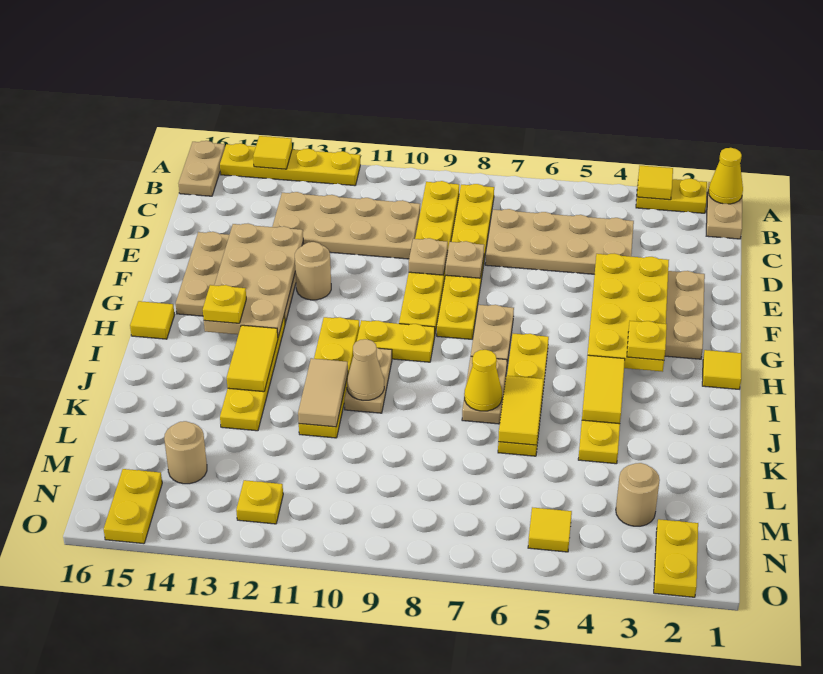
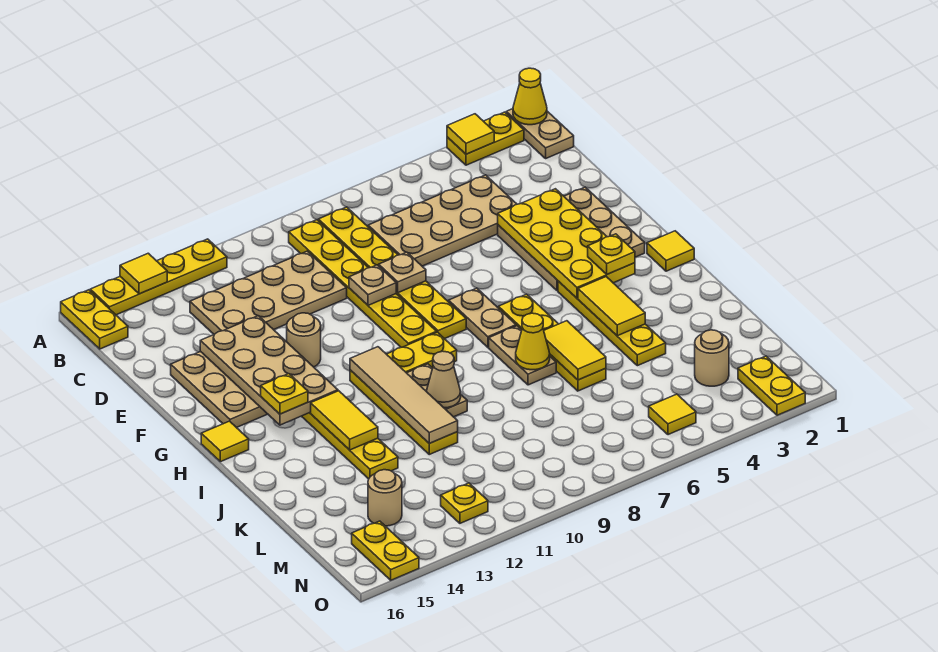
tan plate A16:B16 level 1 -> yellow plate A16:B16 level 1
tan tile J11:K11 level 2 -> tan tile H11:K11 level 2

